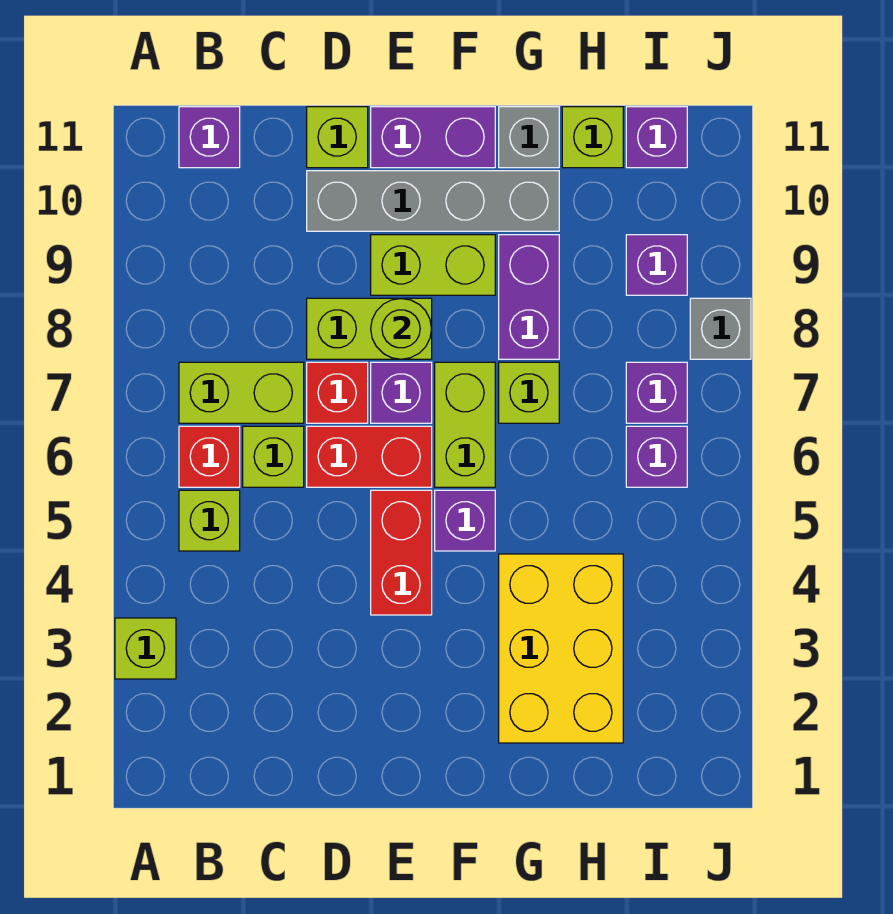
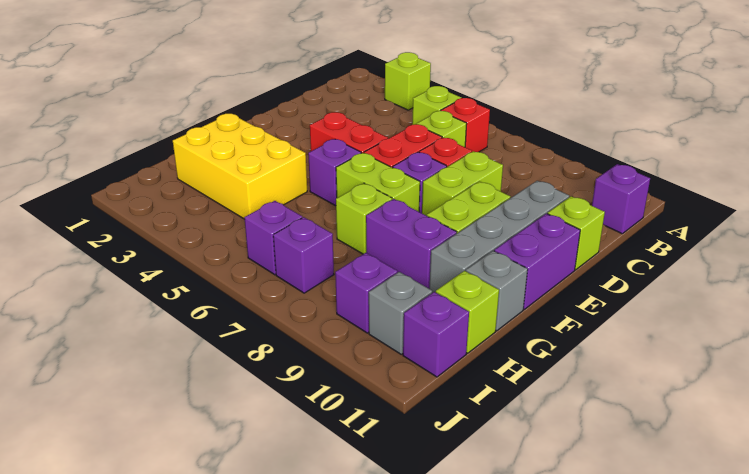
lime brick B7:C7 level 1 -> none
lime round brick E8 level 2 -> none
grey brick J8 level 1 -> grey brick I10 level 1

